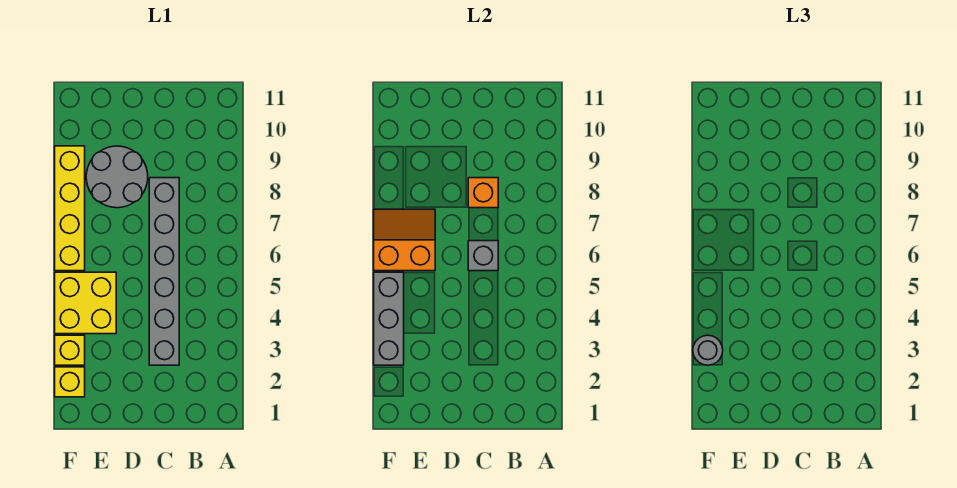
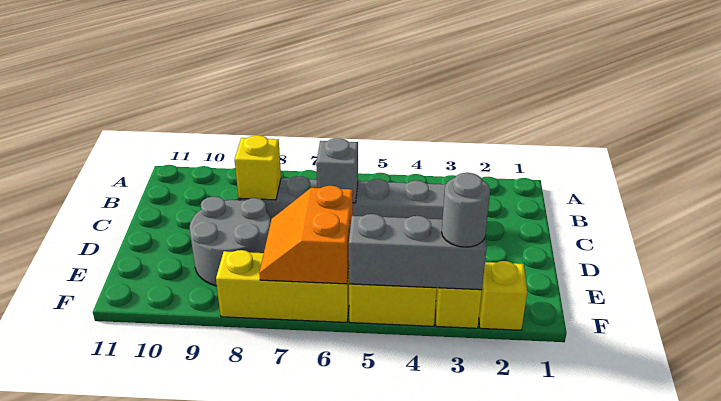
orange brick C8 level 2 -> yellow brick C8 level 2
yellow brick F6:F9 level 1 -> yellow brick F6:F8 level 1

